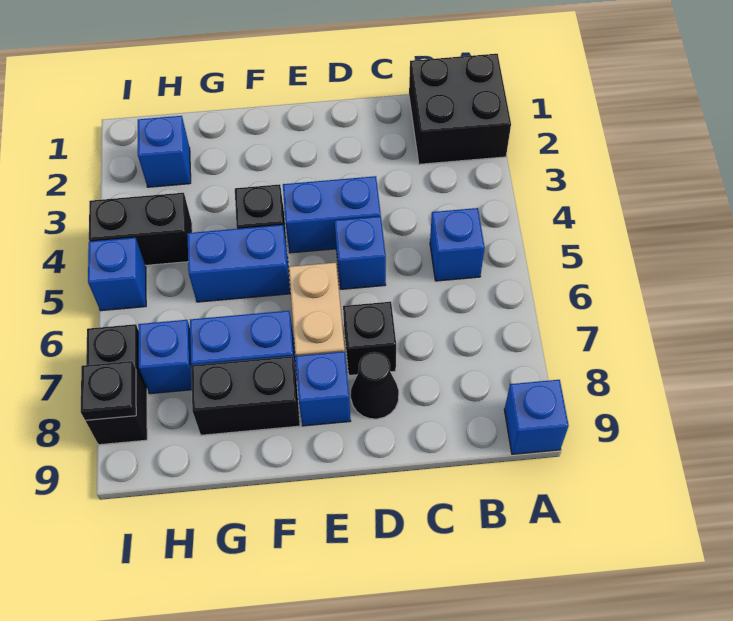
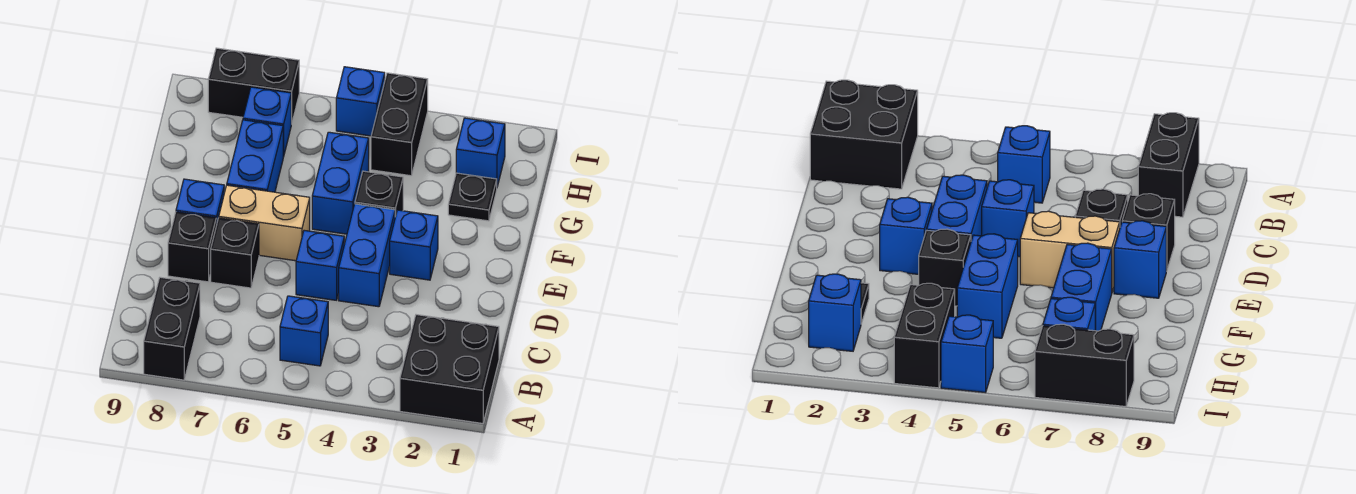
blue brick A9 level 1 -> blue brick E3 level 1
black cone D8 level 1 -> black brick D8 level 1
black brick F8:G8 level 1 -> black brick A8:B8 level 1
black plate I8 level 2 -> black plate G2 level 1

